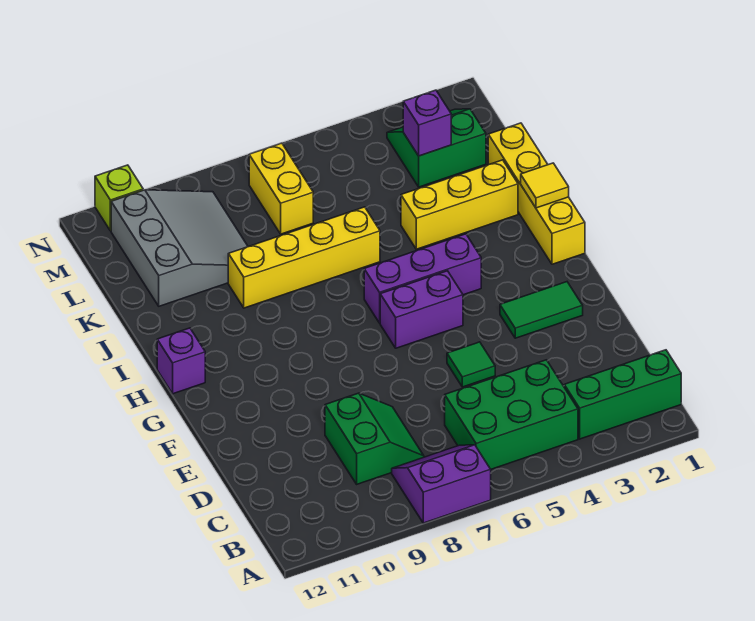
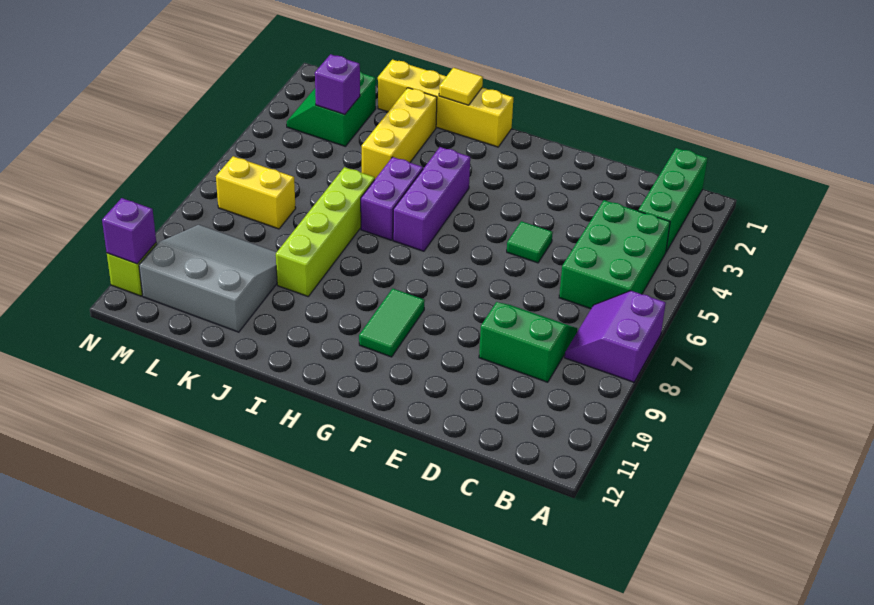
green tile F2:F3 level 1 -> green tile G9:G10 level 1
purple brick G5:G6 level 1 -> purple brick I5:I6 level 1
purple brick H12 level 1 -> purple brick N11 level 2
yellow brick J6:J9 level 1 -> lime brick J6:J9 level 1

